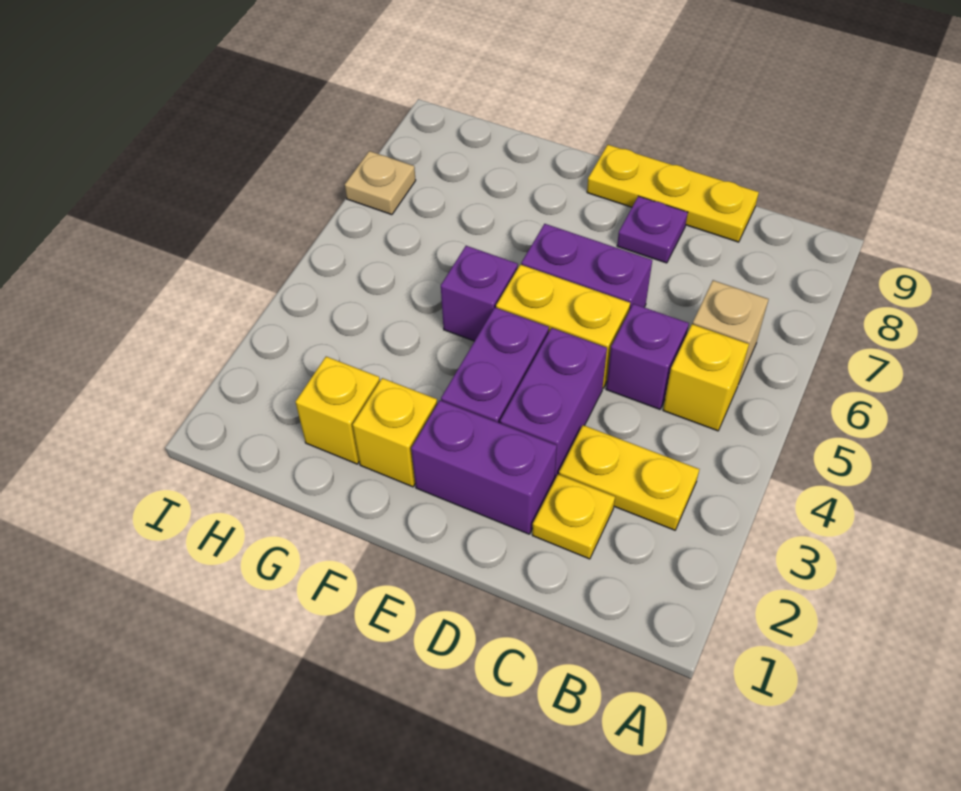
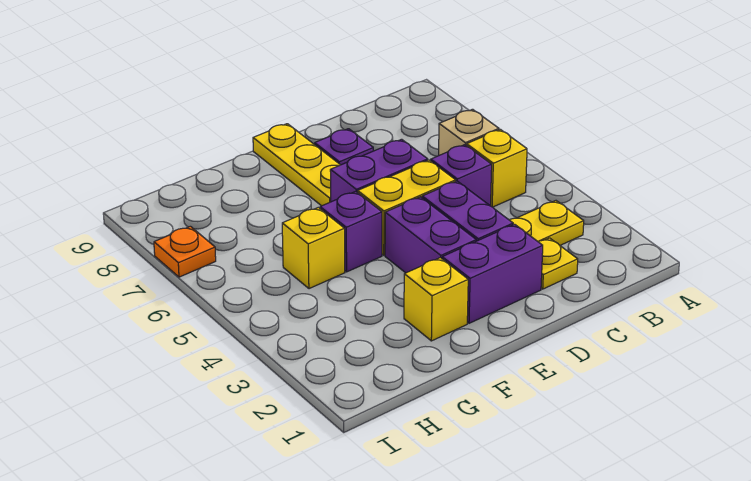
yellow plate C9:E9 level 1 -> yellow plate E7:E9 level 1
yellow brick G2 level 1 -> yellow brick G5 level 1
tan plate I7 level 1 -> orange plate I7 level 1

